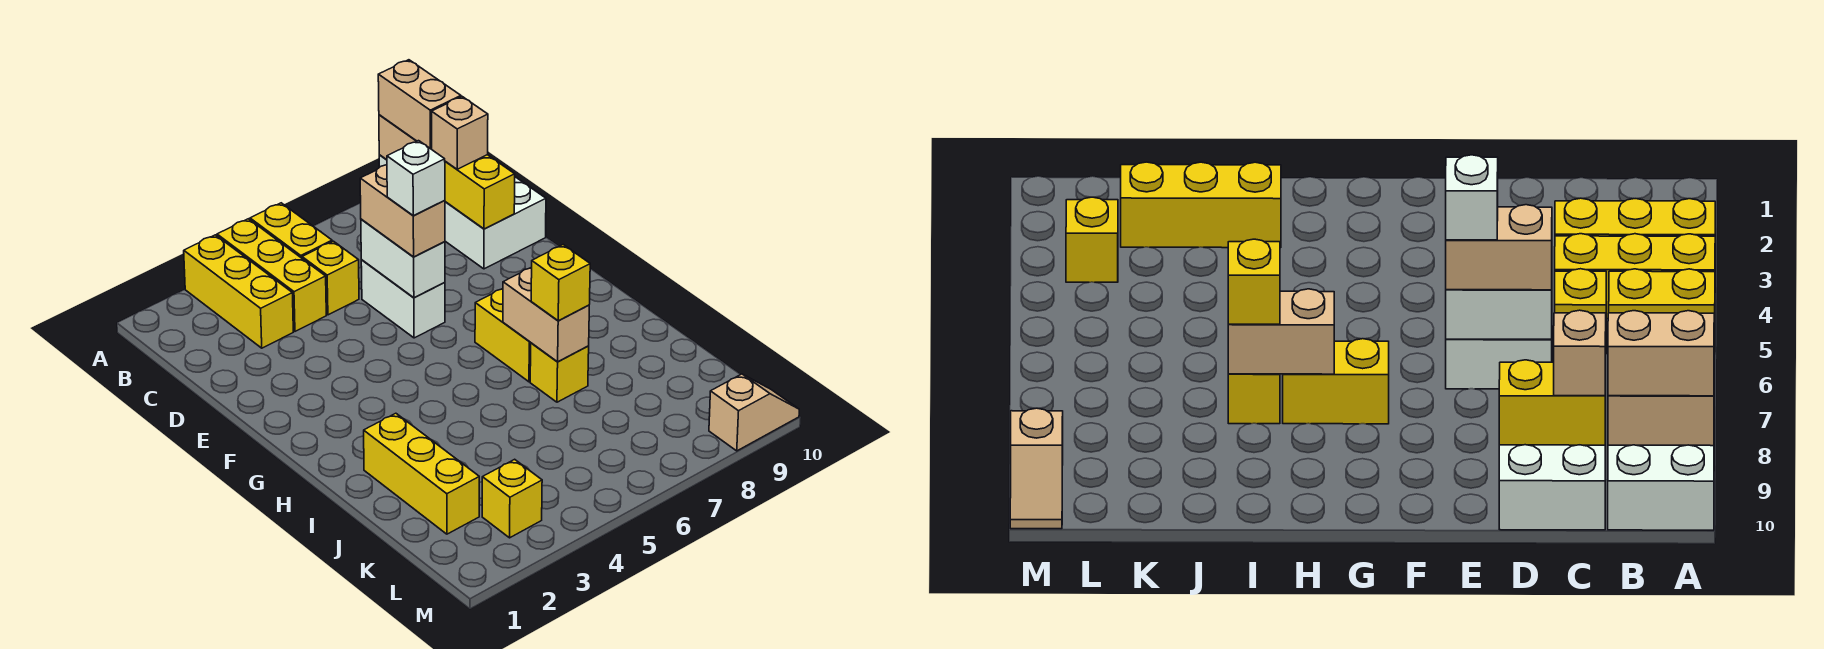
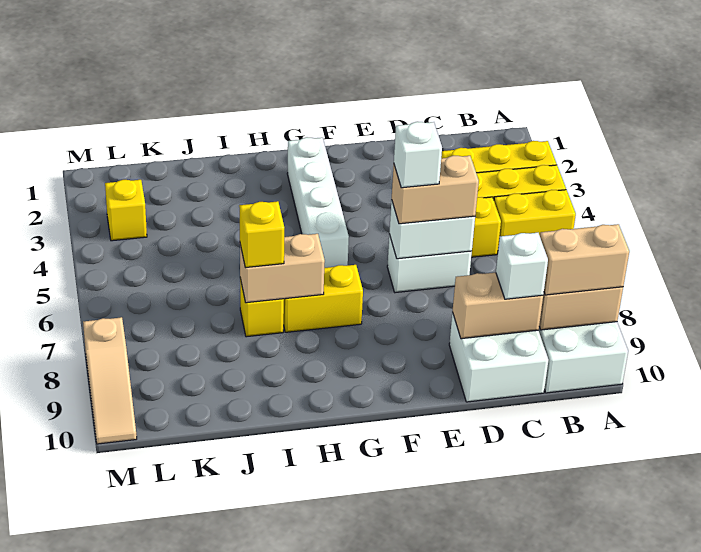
yellow brick C9:D9 level 2 -> tan brick C9:D9 level 2
tan brick C9 level 3 -> white brick C9 level 3
none -> white brick G2:G5 level 1
yellow brick I2:K2 level 1 -> none
tan slope M9:M10 level 1 top 9 -> tan slope M8:M10 level 1 top 8

